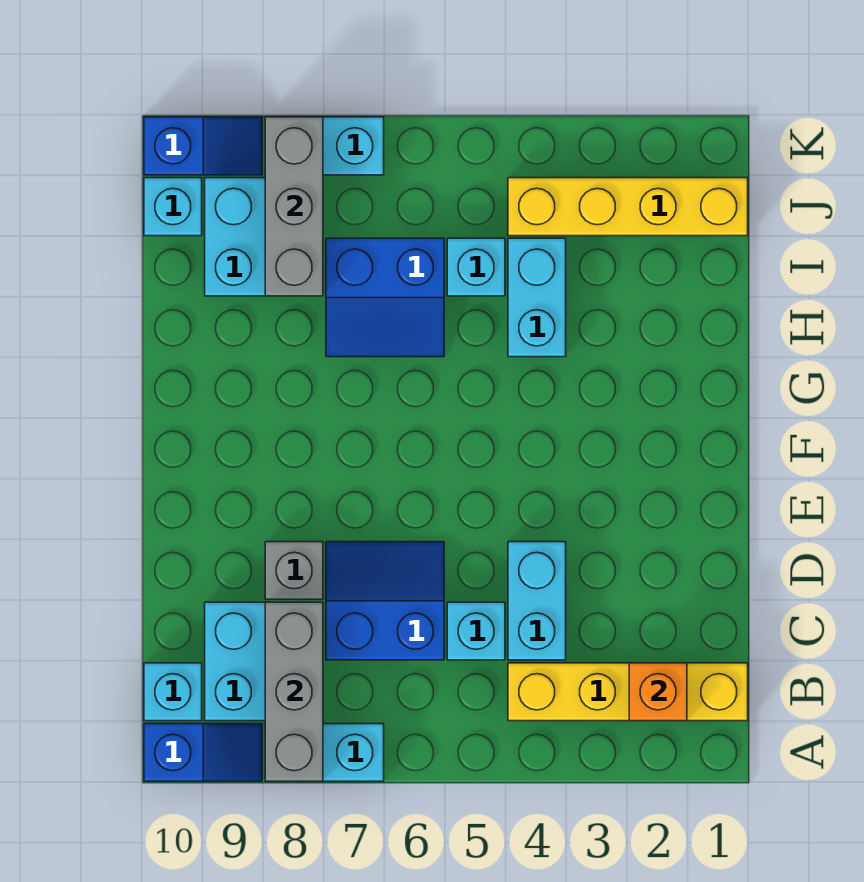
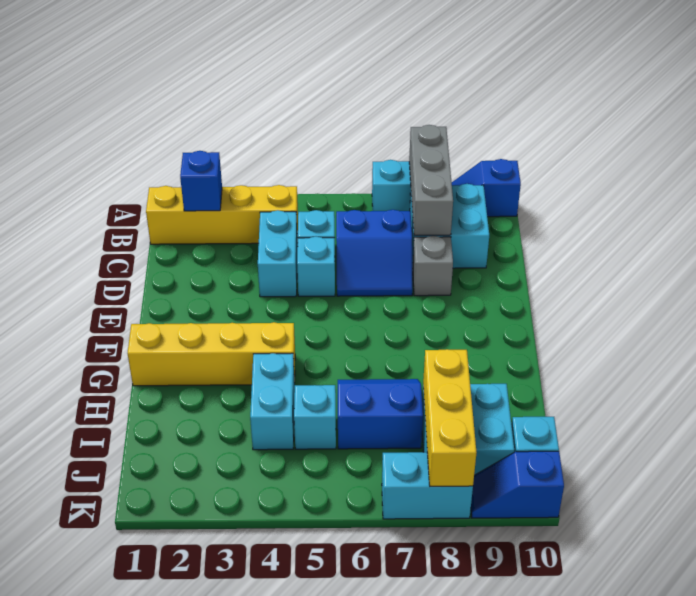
orange brick B2 level 2 -> blue brick B2 level 2
cyan brick B10 level 1 -> cyan brick D5 level 1
grey brick I8:K8 level 2 -> yellow brick I8:K8 level 2
yellow brick J1:J4 level 1 -> yellow brick G1:G4 level 1

